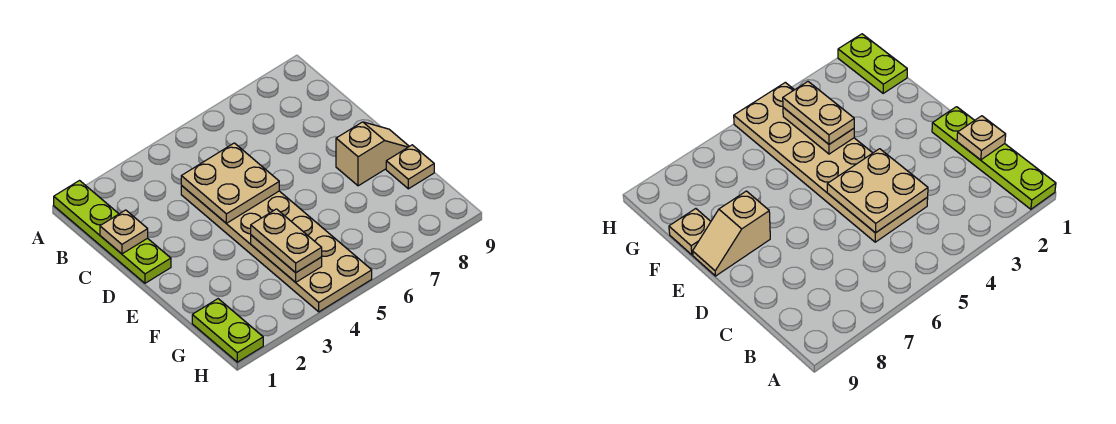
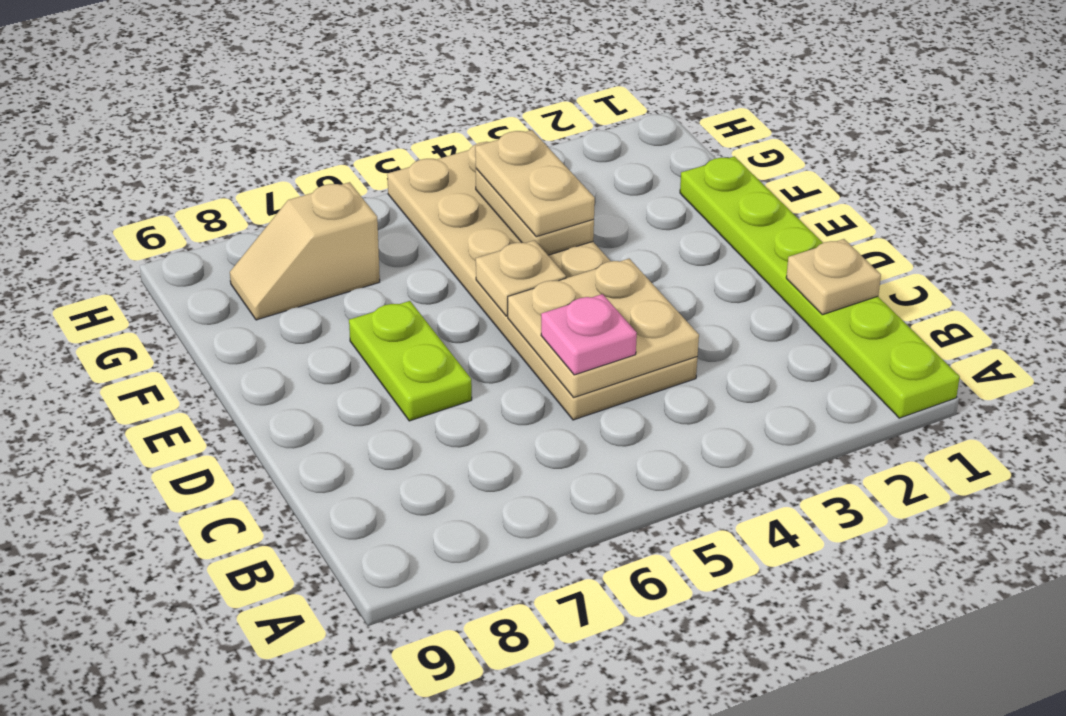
lime plate A1:D1 level 1 -> lime plate A1:F1 level 1
none -> pink plate C5 level 3
tan slope E8:E9 level 1 top 8 -> tan slope G7:G8 level 1 top 7
tan plate F9 level 1 -> tan plate E5 level 2
lime plate G1:H1 level 1 -> lime plate D7:E7 level 1

